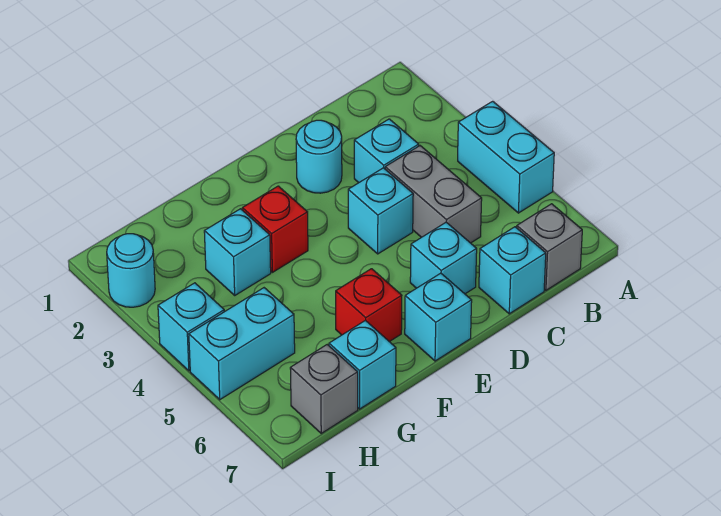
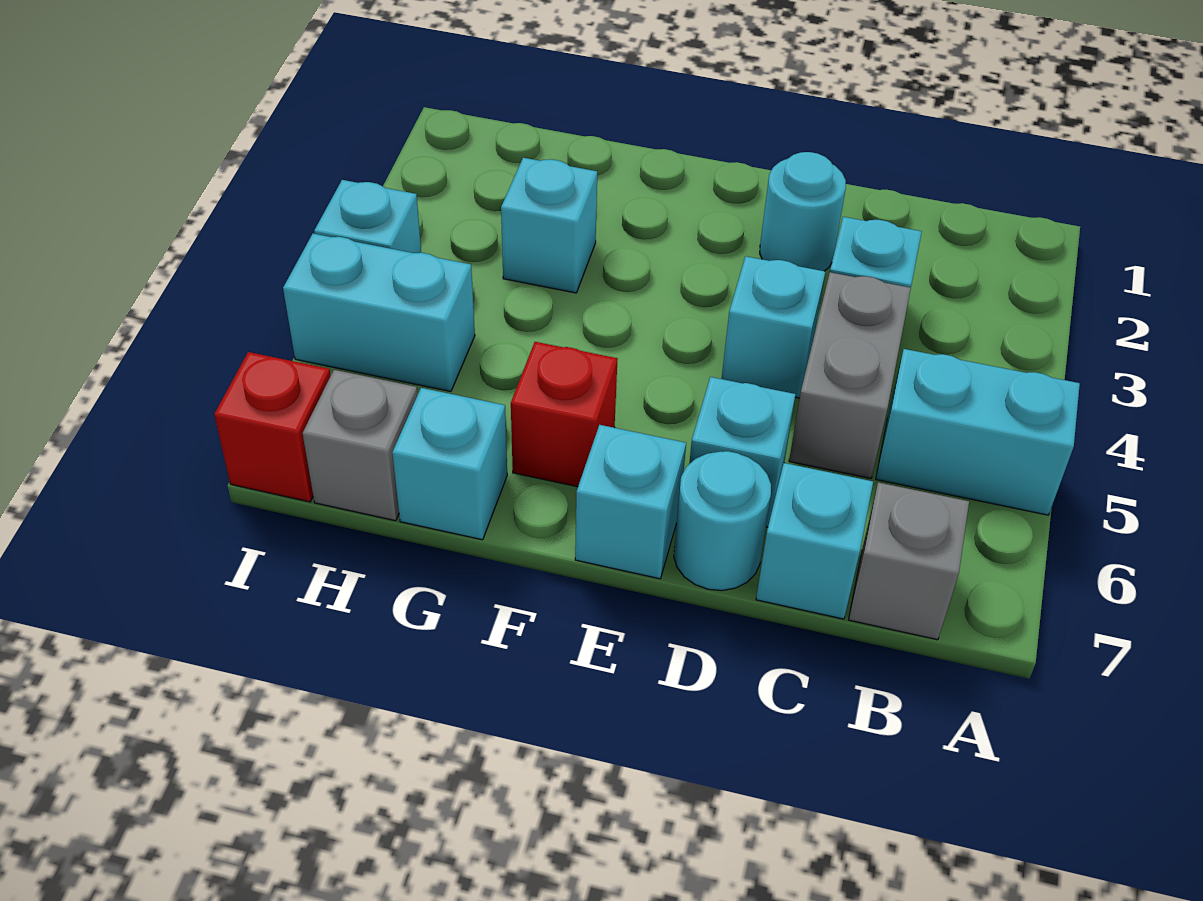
cyan brick A4:A5 level 1 -> cyan brick A5:B5 level 1
red brick F3 level 1 -> red brick I7 level 1
cyan round brick I2 level 1 -> cyan round brick D7 level 1

